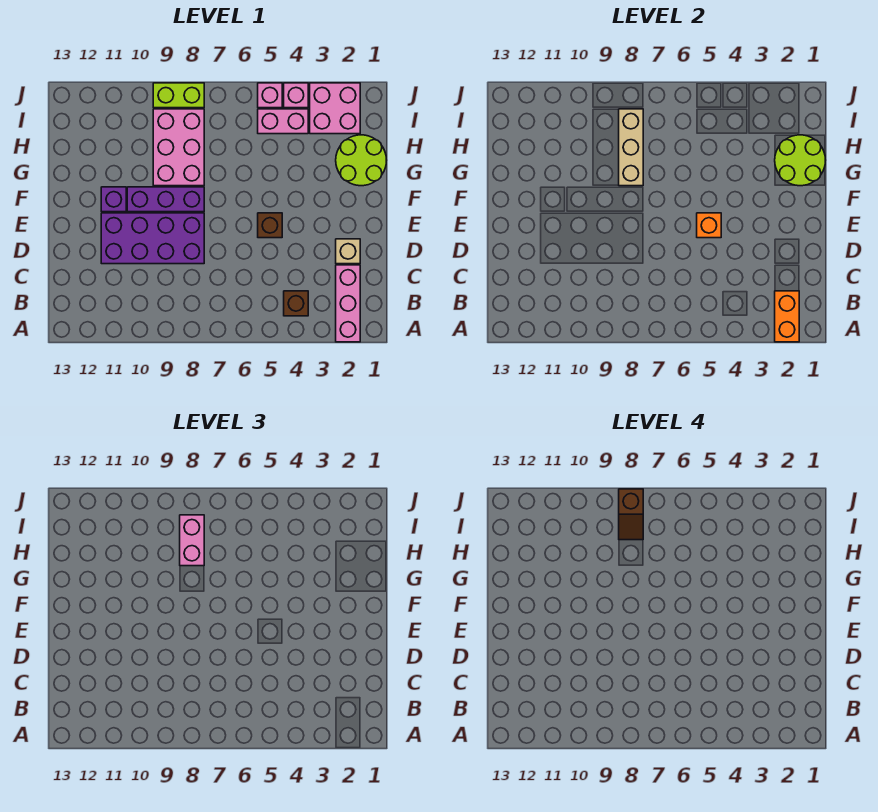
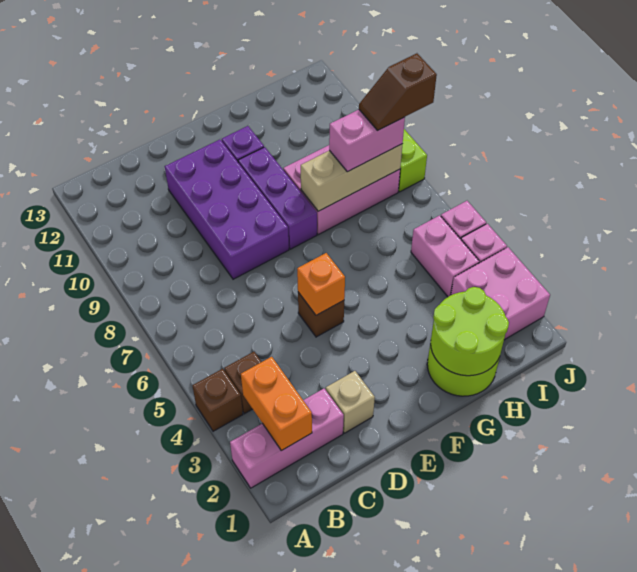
orange brick A2:B2 level 2 -> orange brick B2:B3 level 2
none -> brown brick A4 level 1

